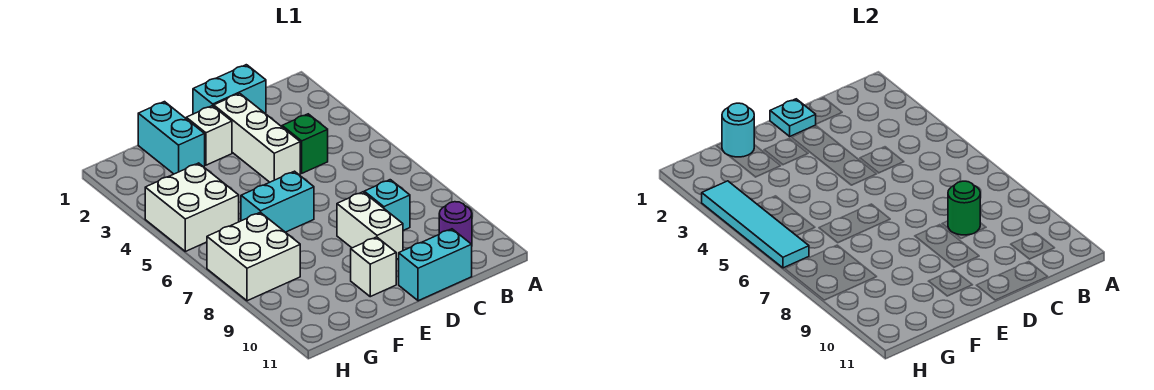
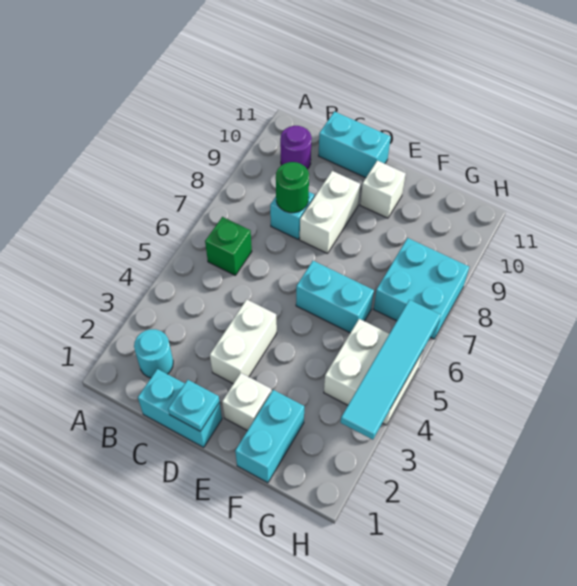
green brick C4 level 1 -> green brick B6 level 1
white brick D2:D4 level 1 -> white brick D3:D4 level 1
cyan round brick F1 level 2 -> cyan round brick B2 level 1
white brick G7:H8 level 1 -> cyan brick G7:H8 level 1

